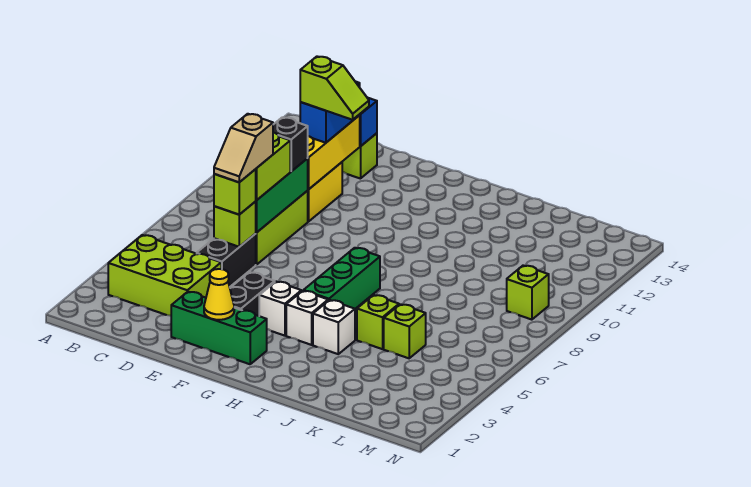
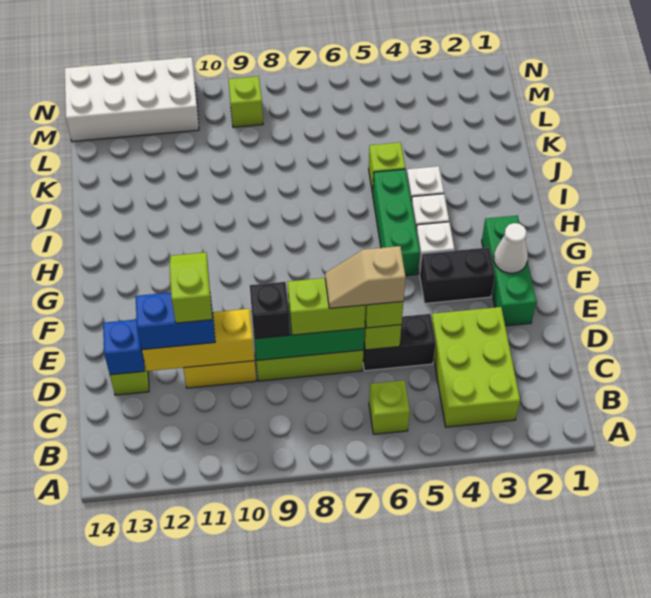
tan slope D6:D7 level 4 top 7 -> tan slope D6:D7 level 4 top 6
yellow cone F2 level 2 -> white cone F2 level 2
green brick H5:H7 level 1 -> green brick G5:I5 level 1
lime brick K5 level 1 -> lime brick B6 level 1
none -> white brick M11:N14 level 1

